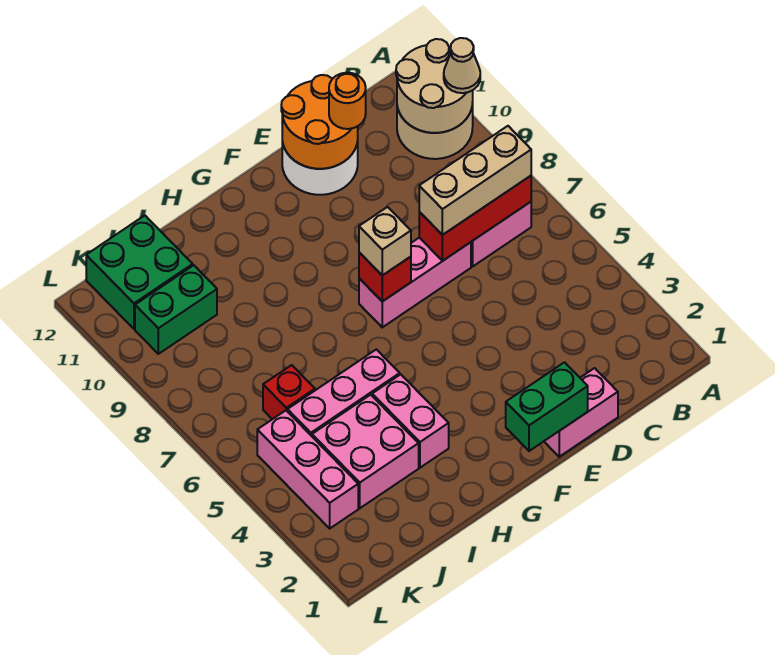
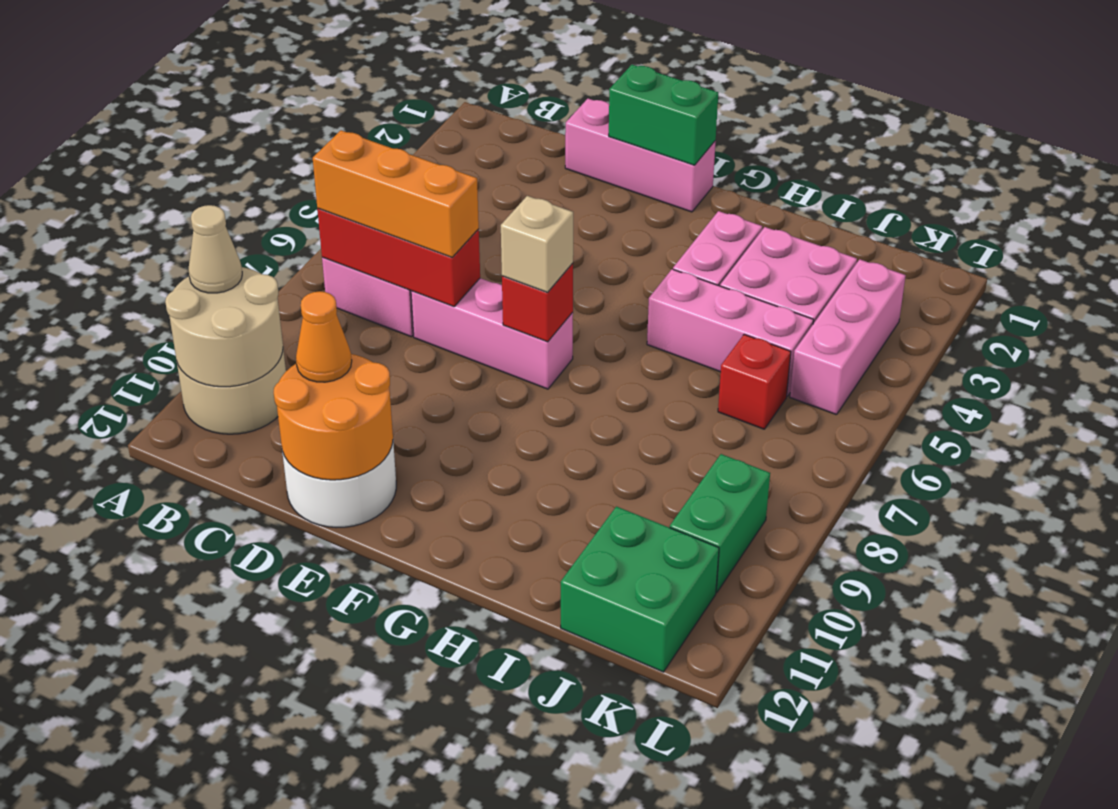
tan brick B7:D7 level 3 -> orange brick B7:D7 level 3
pink brick D1:E1 level 1 -> pink brick D1:F1 level 1
orange round brick D11 level 3 -> orange cone D11 level 3
green brick J10:K10 level 1 -> green brick K9:K10 level 1

